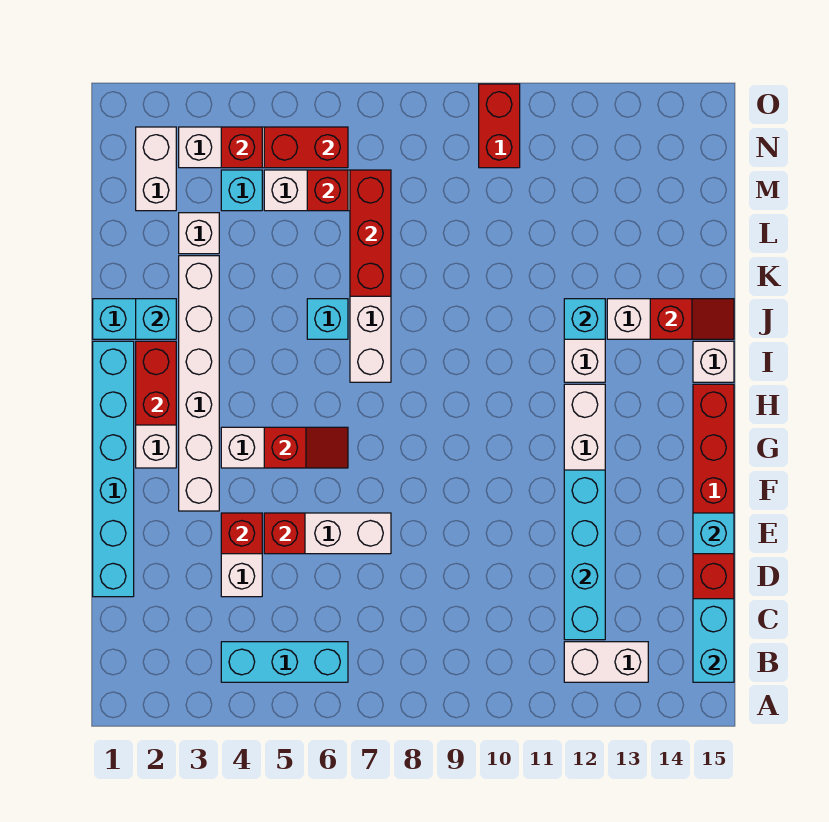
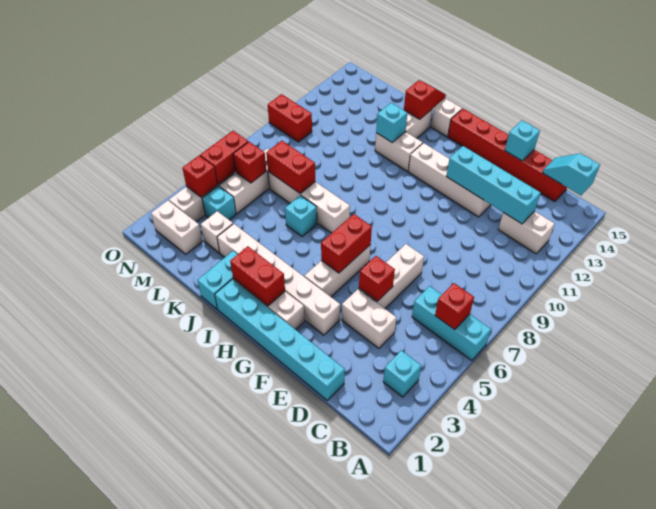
cyan brick B4:B6 level 1 -> cyan brick A6:C6 level 1
white brick B12:B13 level 1 -> white brick B12:C12 level 1
cyan brick B15:C15 level 2 -> cyan slope B15:C15 level 2 top B
red brick E4 level 2 -> red brick B6 level 2
red slope G5:G6 level 2 top 5 -> red brick G5:G6 level 2
cyan brick J2 level 2 -> cyan brick B3 level 1
red brick K7:M7 level 2 -> red brick K7:L7 level 2

